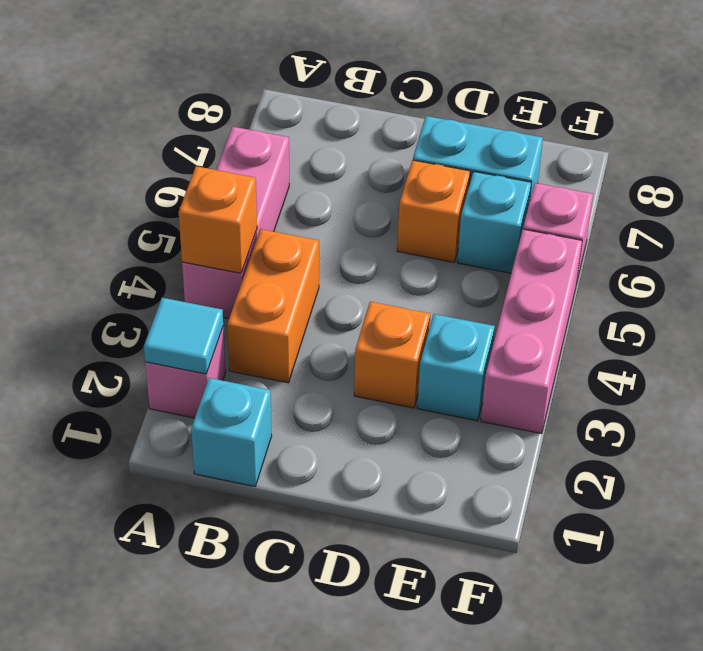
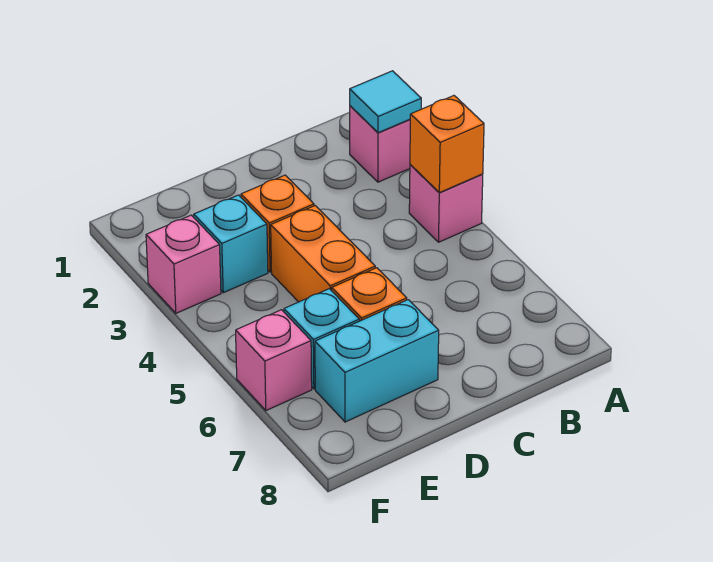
pink brick A4:A6 level 1 -> pink brick A4 level 1
cyan brick B1 level 1 -> none
orange brick B3:B4 level 1 -> orange brick D4:D5 level 1
pink brick F3:F5 level 1 -> pink brick F3 level 1

